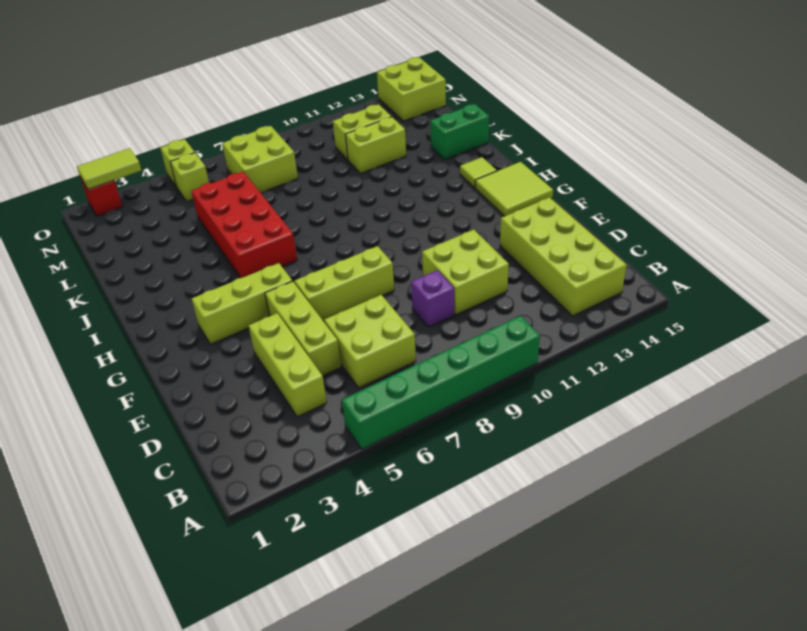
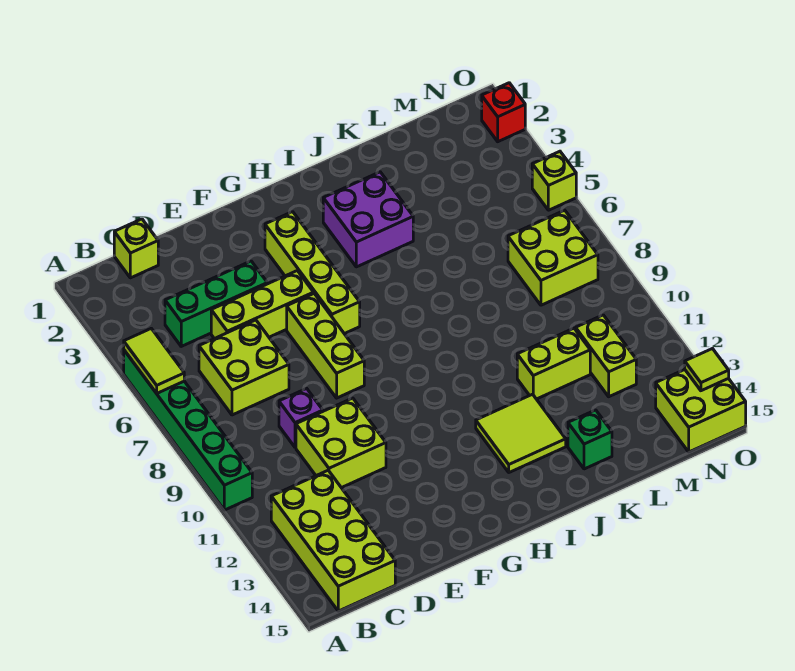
lime brick B13:E14 level 1 -> lime brick B12:C15 level 1
lime brick C4:E4 level 1 -> green brick C4:E4 level 1
lime brick G3:G5 level 1 -> lime brick G3:G6 level 1
lime tile G14:H15 level 1 -> lime tile I12:J13 level 1
none -> purple brick I3:J4 level 1
red brick I5:L6 level 1 -> none
lime tile I14 level 1 -> lime tile O14 level 2
green brick K14:K15 level 1 -> green brick K14 level 1
lime brick L11:L12 level 1 -> lime brick K11:L11 level 1
lime brick N5 level 1 -> lime brick C1 level 1
lime tile O2:O3 level 2 -> lime tile A5:A6 level 2

